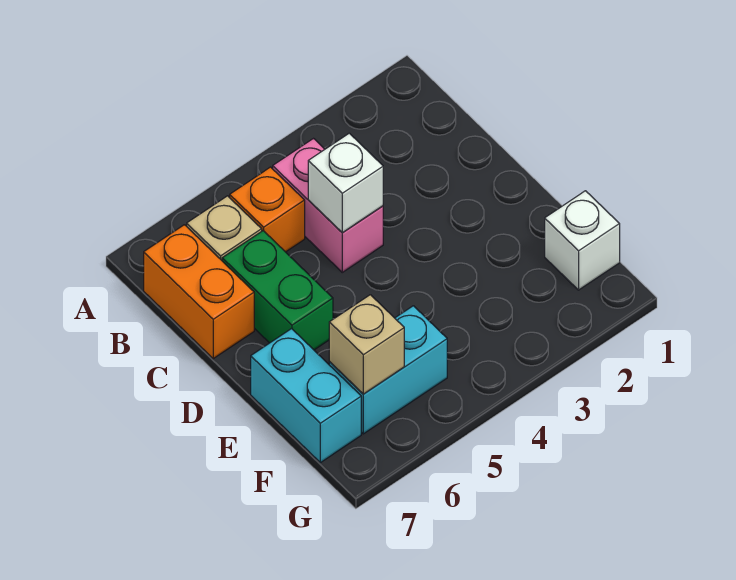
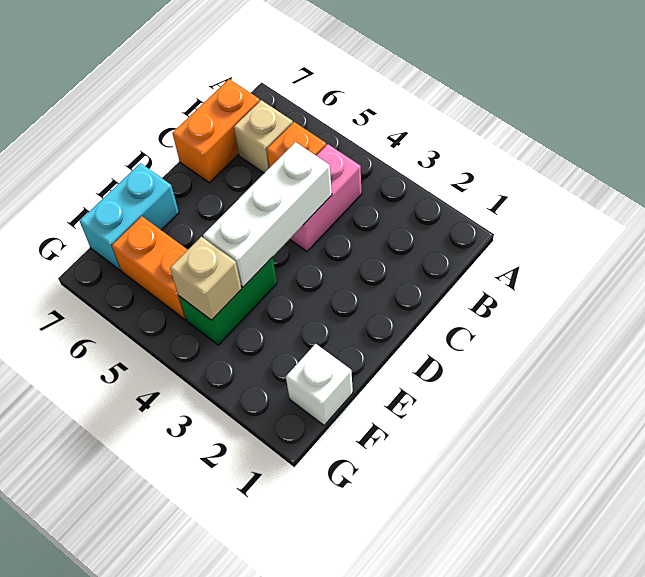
white brick C4 level 2 -> white brick C4:E4 level 2
green brick C6:D6 level 1 -> green brick E4:F4 level 1
cyan brick F5:F6 level 1 -> orange brick F5:F6 level 1
tan brick F6 level 2 -> tan brick F4 level 2

